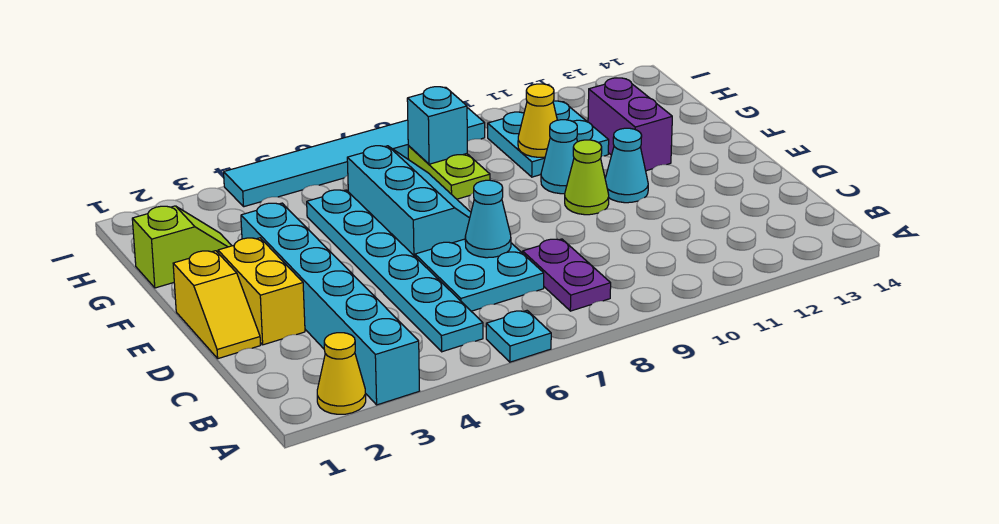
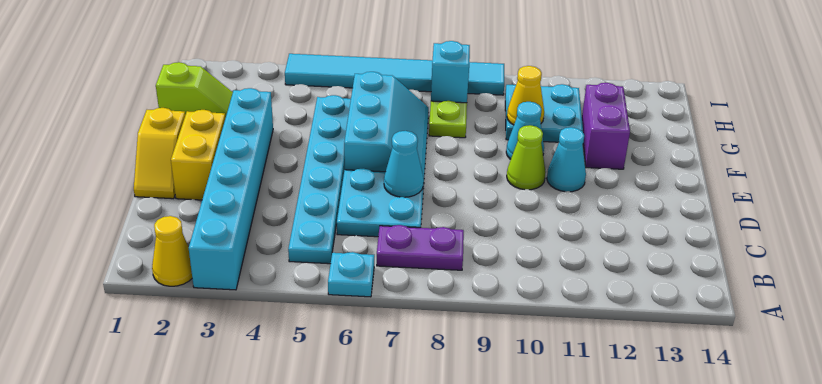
purple plate B8:C8 level 1 -> purple plate B7:B8 level 1

